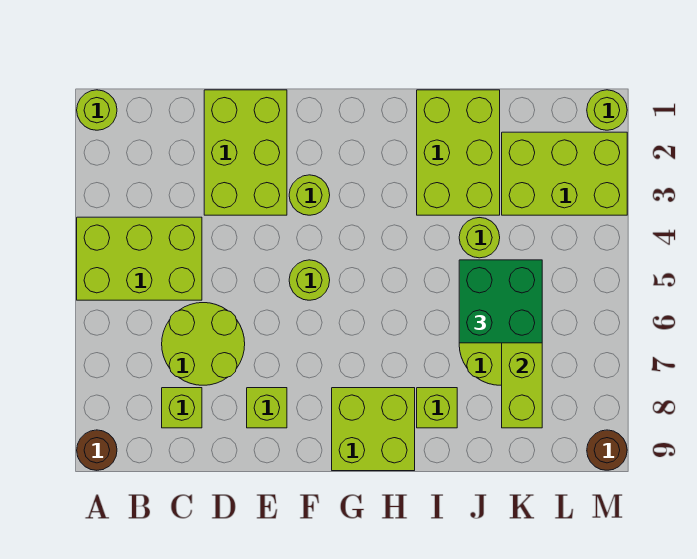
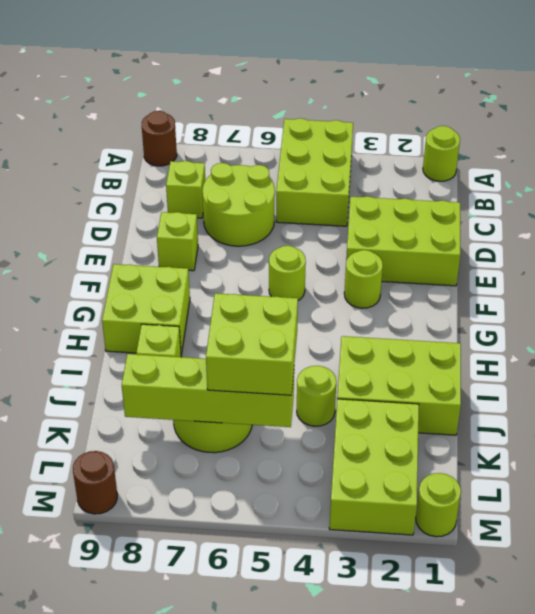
green brick J5:K6 level 3 -> lime brick J5:K6 level 3

